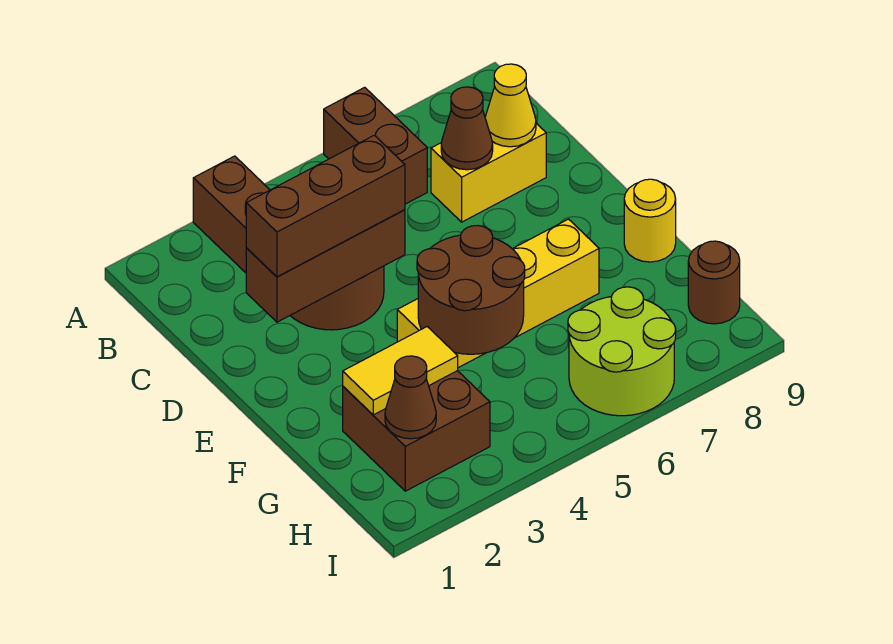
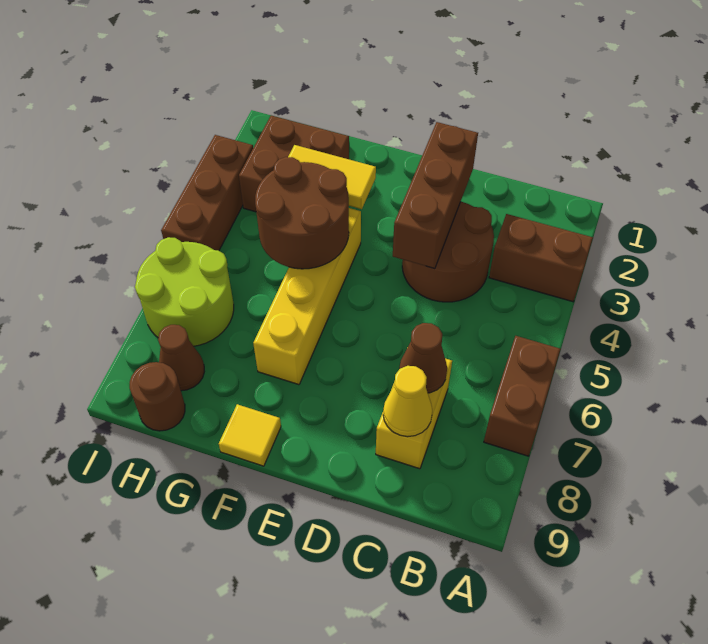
brown brick A6:B6 level 1 -> brown brick A6:A7 level 1
brown brick D2:D4 level 3 -> brown brick I3:I5 level 1
yellow round brick F9 level 1 -> yellow tile F9 level 1
yellow tile G2:G3 level 2 -> yellow tile F3:G3 level 2
brown cone H2 level 2 -> brown cone H8 level 1

